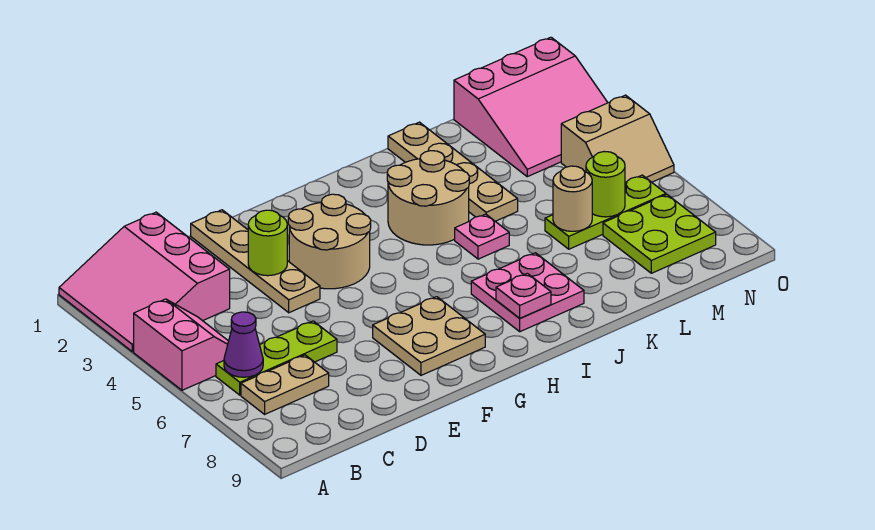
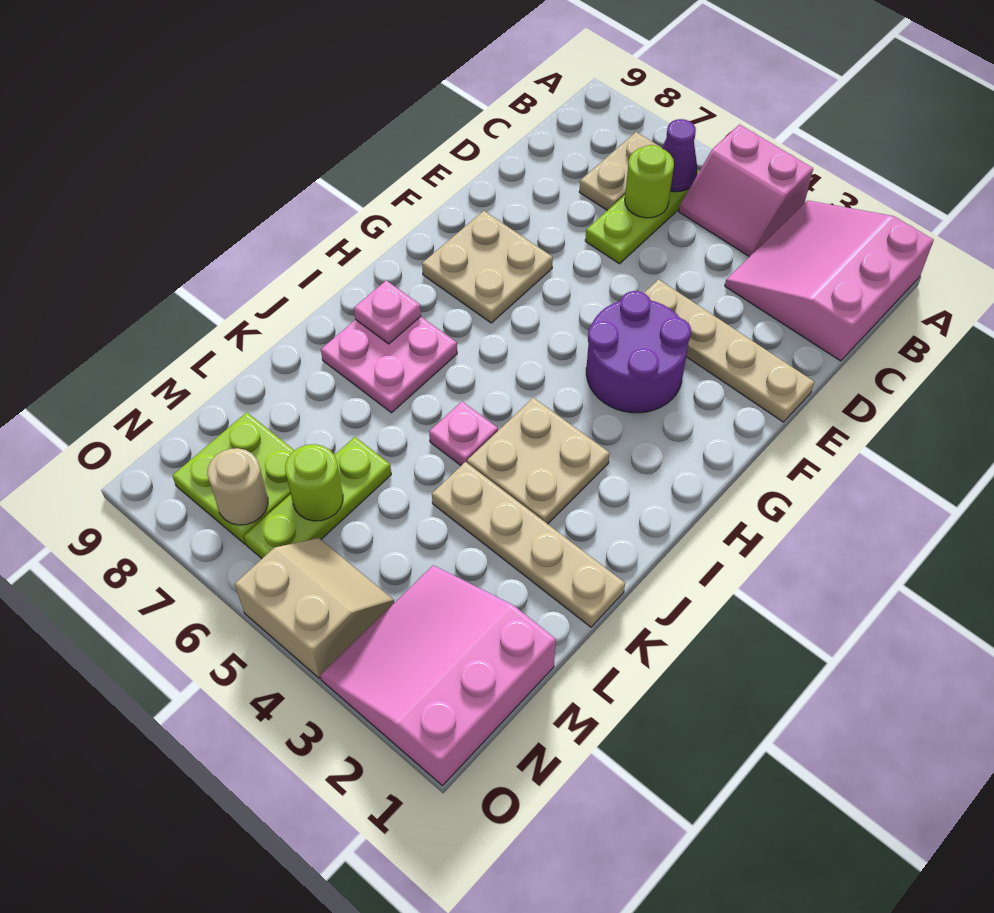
pink slope A1:C3 level 1 top C -> pink slope A1:C3 level 1 top 1
lime round brick E3 level 2 -> lime round brick C6 level 2
tan round brick F3:G4 level 1 -> purple round brick F3:G4 level 1
tan round brick I3:J4 level 1 -> tan plate I3:J4 level 1
tan round brick L6 level 2 -> tan round brick N7 level 2
tan slope N4:O5 level 1 top 4 -> tan slope N4:O5 level 1 top O

